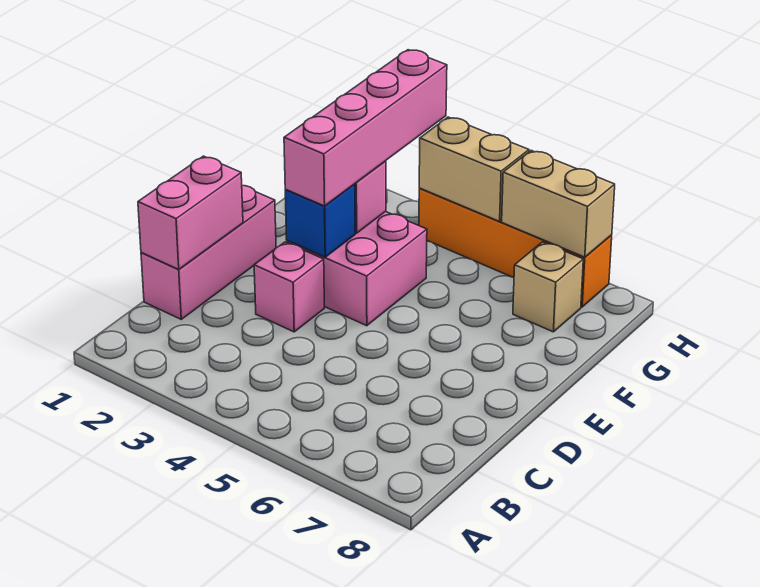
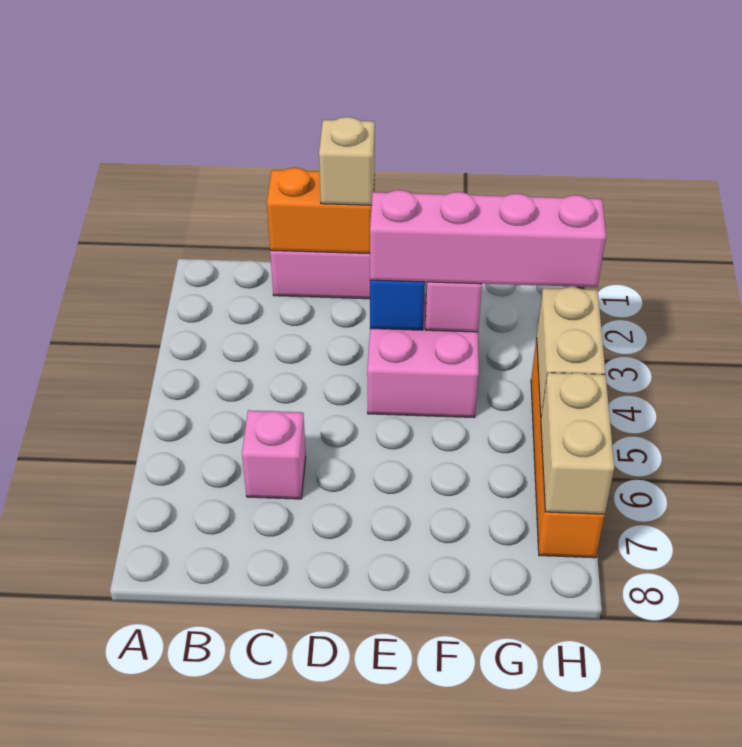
pink brick C1:D1 level 2 -> orange brick C1:D1 level 2
pink brick D3 level 1 -> pink brick C6 level 1
tan brick G7 level 1 -> tan brick D1 level 3

